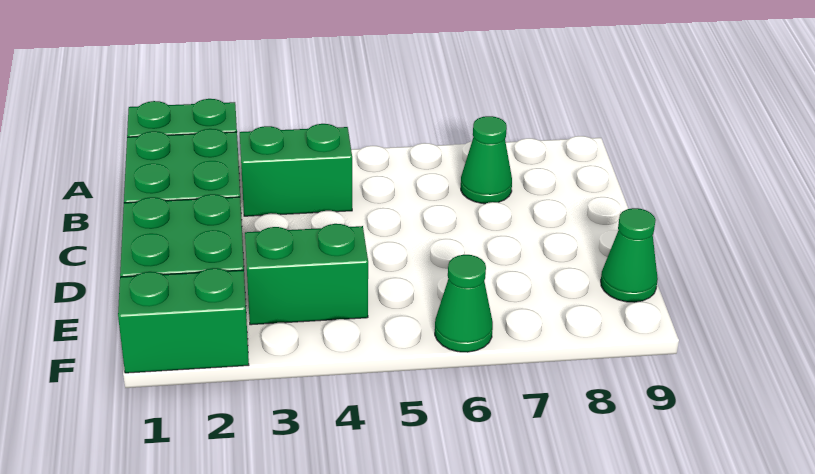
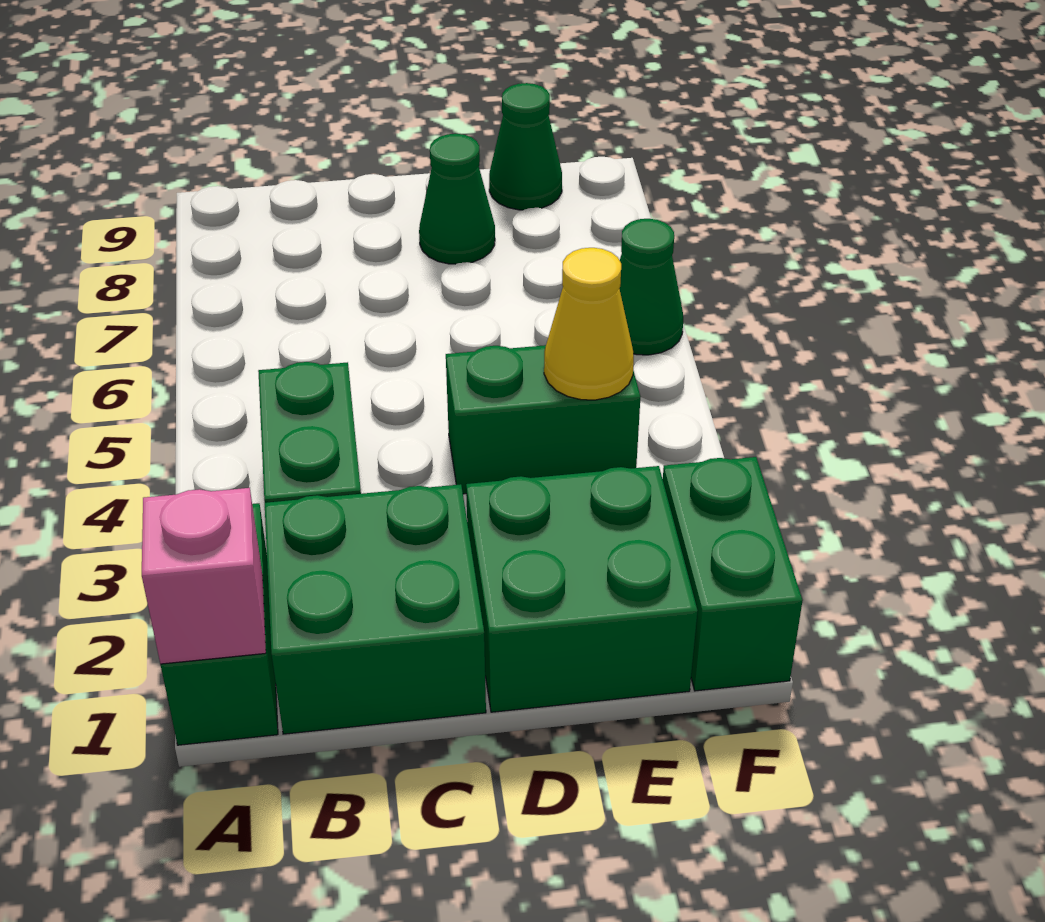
none -> pink brick A1 level 2
green cone B7 level 1 -> green cone D8 level 1
green brick E3:E4 level 1 -> green brick D4:E4 level 1
none -> yellow cone E4 level 2

